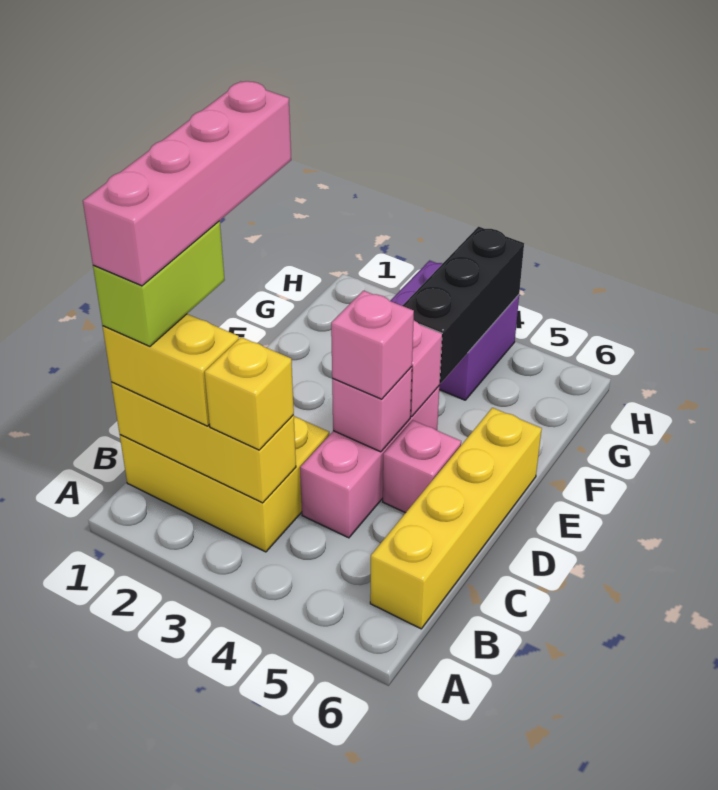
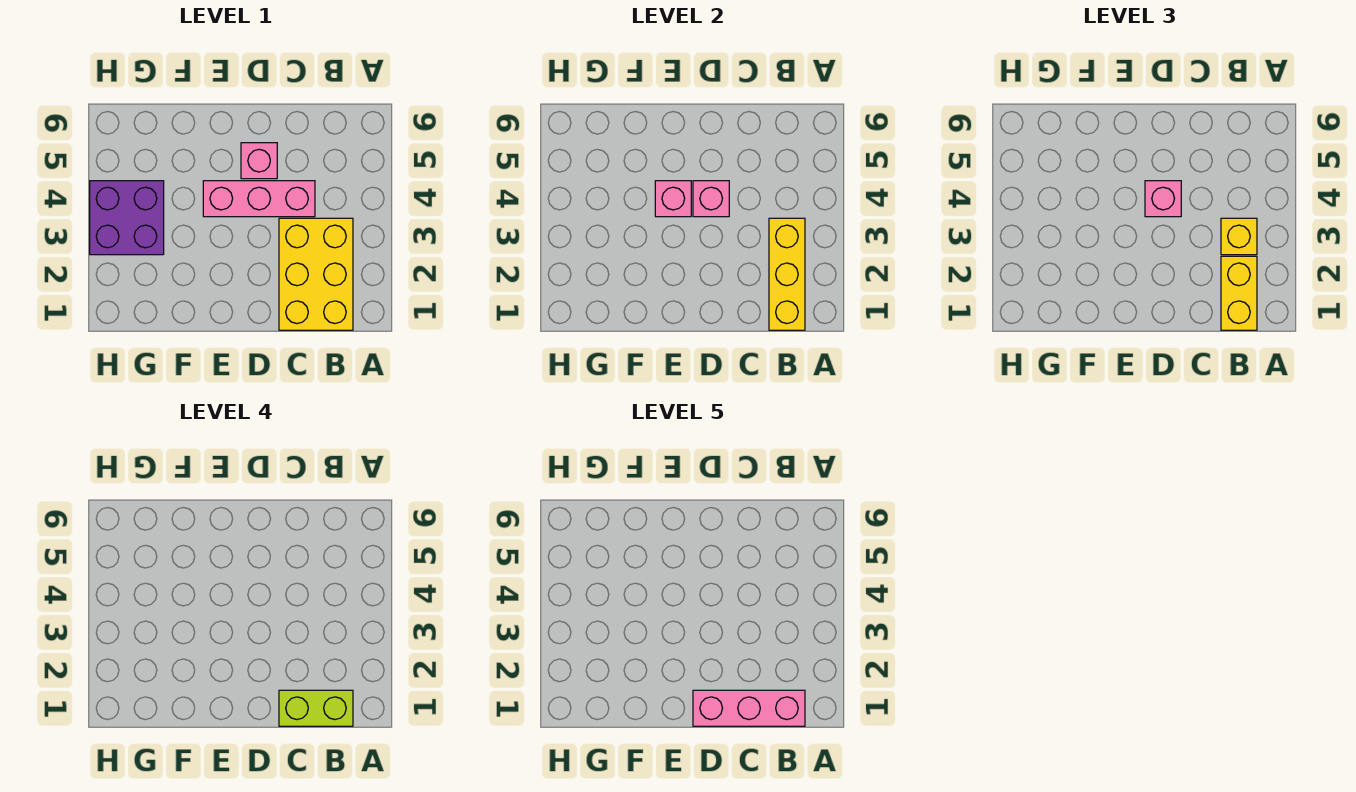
pink brick B1:E1 level 5 -> pink brick B1:D1 level 5
yellow brick B6:E6 level 1 -> none
black brick F4:H4 level 2 -> none

